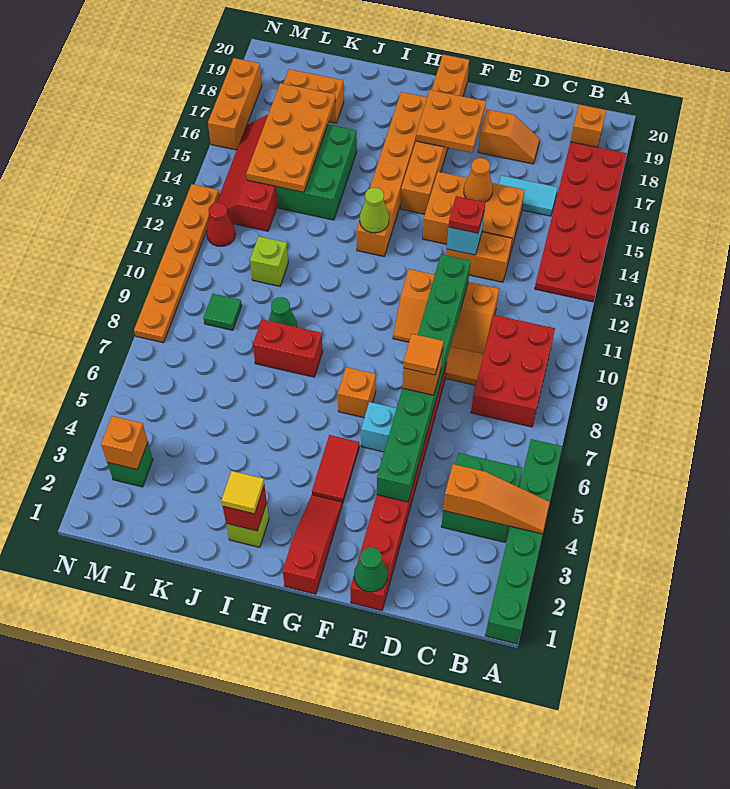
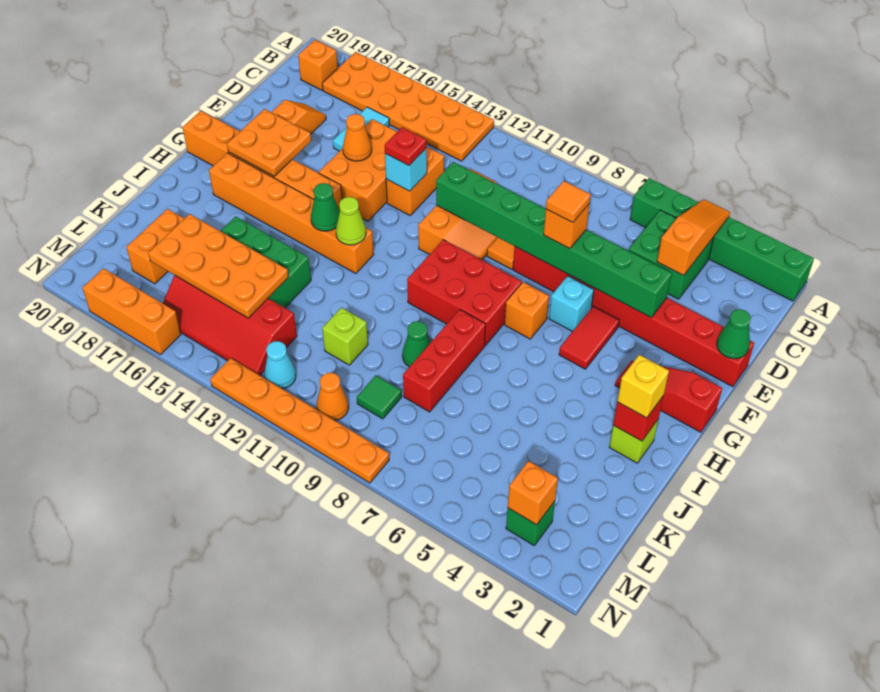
red plate A13:B18 level 1 -> orange plate A13:B18 level 1
red brick B8:C10 level 1 -> red brick G8:H10 level 1
red tile G4:G5 level 1 -> red tile F5:G5 level 1
none -> green cone H14 level 2
yellow tile I2 level 3 -> yellow brick I2 level 3
red brick I8:J8 level 1 -> red brick I8:K8 level 1
none -> orange cone M10 level 1
red cone M12 level 1 -> cyan cone M12 level 1

